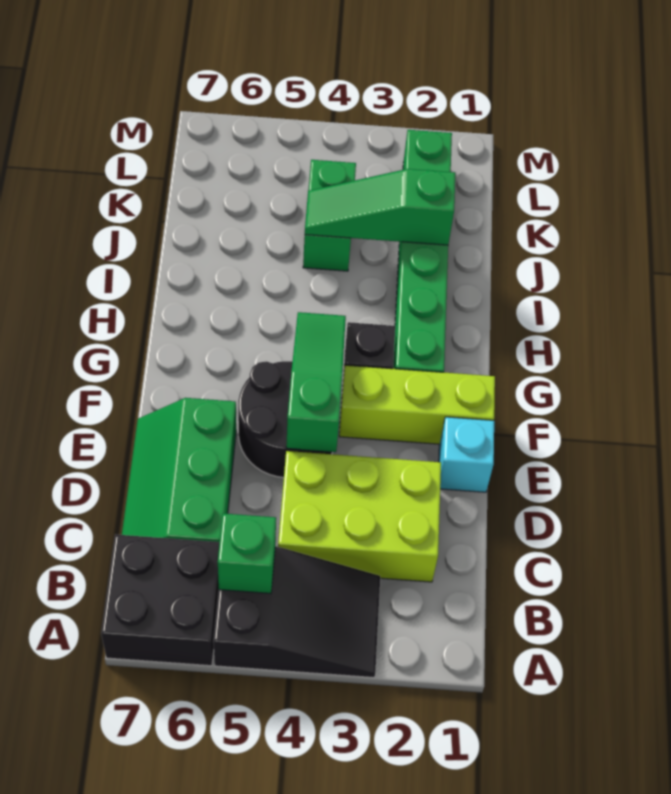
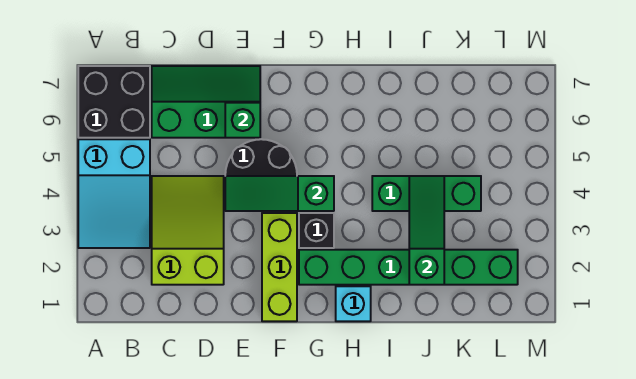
black slope A3:B5 level 1 top 5 -> cyan slope A3:B5 level 1 top 5
green brick B5 level 2 -> green brick E6 level 2
lime brick C2:D4 level 1 -> lime slope C2:D4 level 1 top 2
cyan brick E1 level 1 -> cyan brick H1 level 1
green slope E4:G4 level 2 top E -> green slope E4:G4 level 2 top G
green brick J4:K4 level 1 -> green brick I4:K4 level 1

